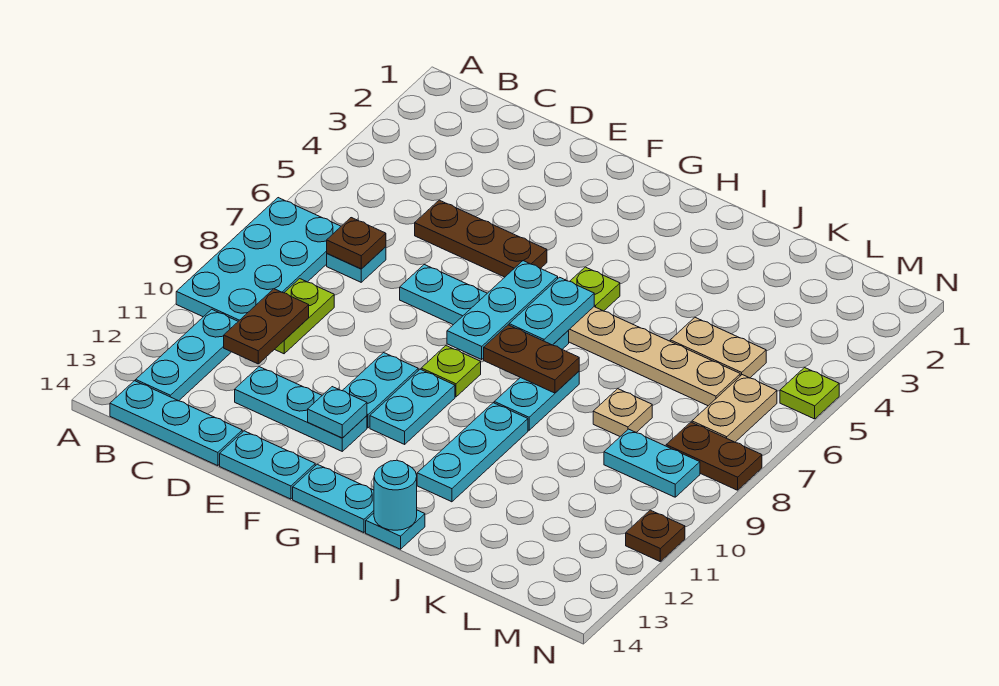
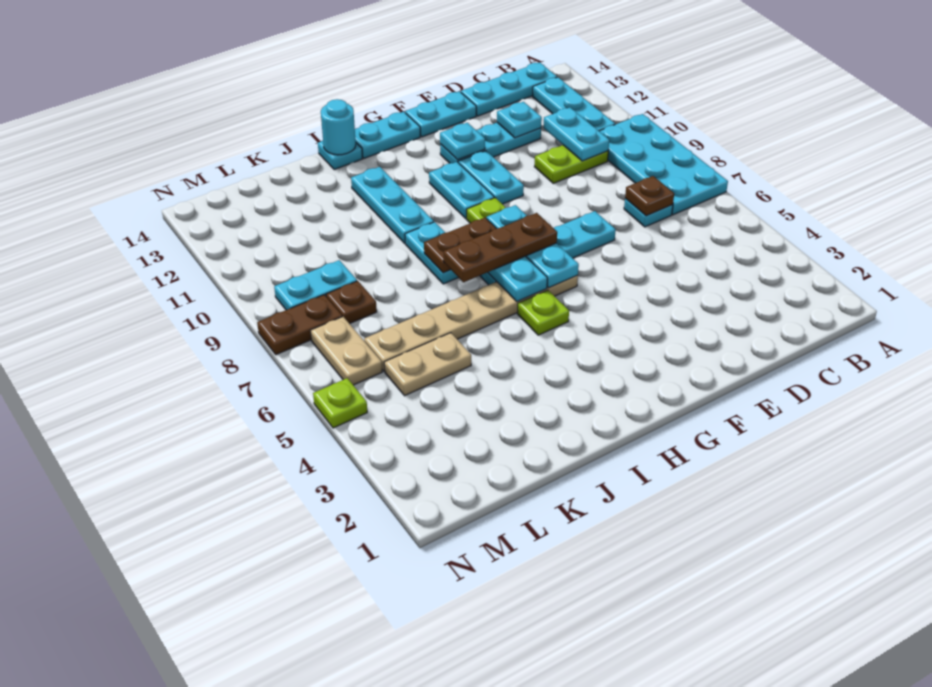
lime plate C9:C10 level 1 -> lime plate C10:D10 level 1
brown plate C10:C11 level 2 -> cyan plate C10:C11 level 2
brown plate D5:F5 level 1 -> brown plate G7:I7 level 3
none -> cyan plate D12 level 2
tan plate K8 level 1 -> none
brown plate N11 level 1 -> brown plate L8 level 1

